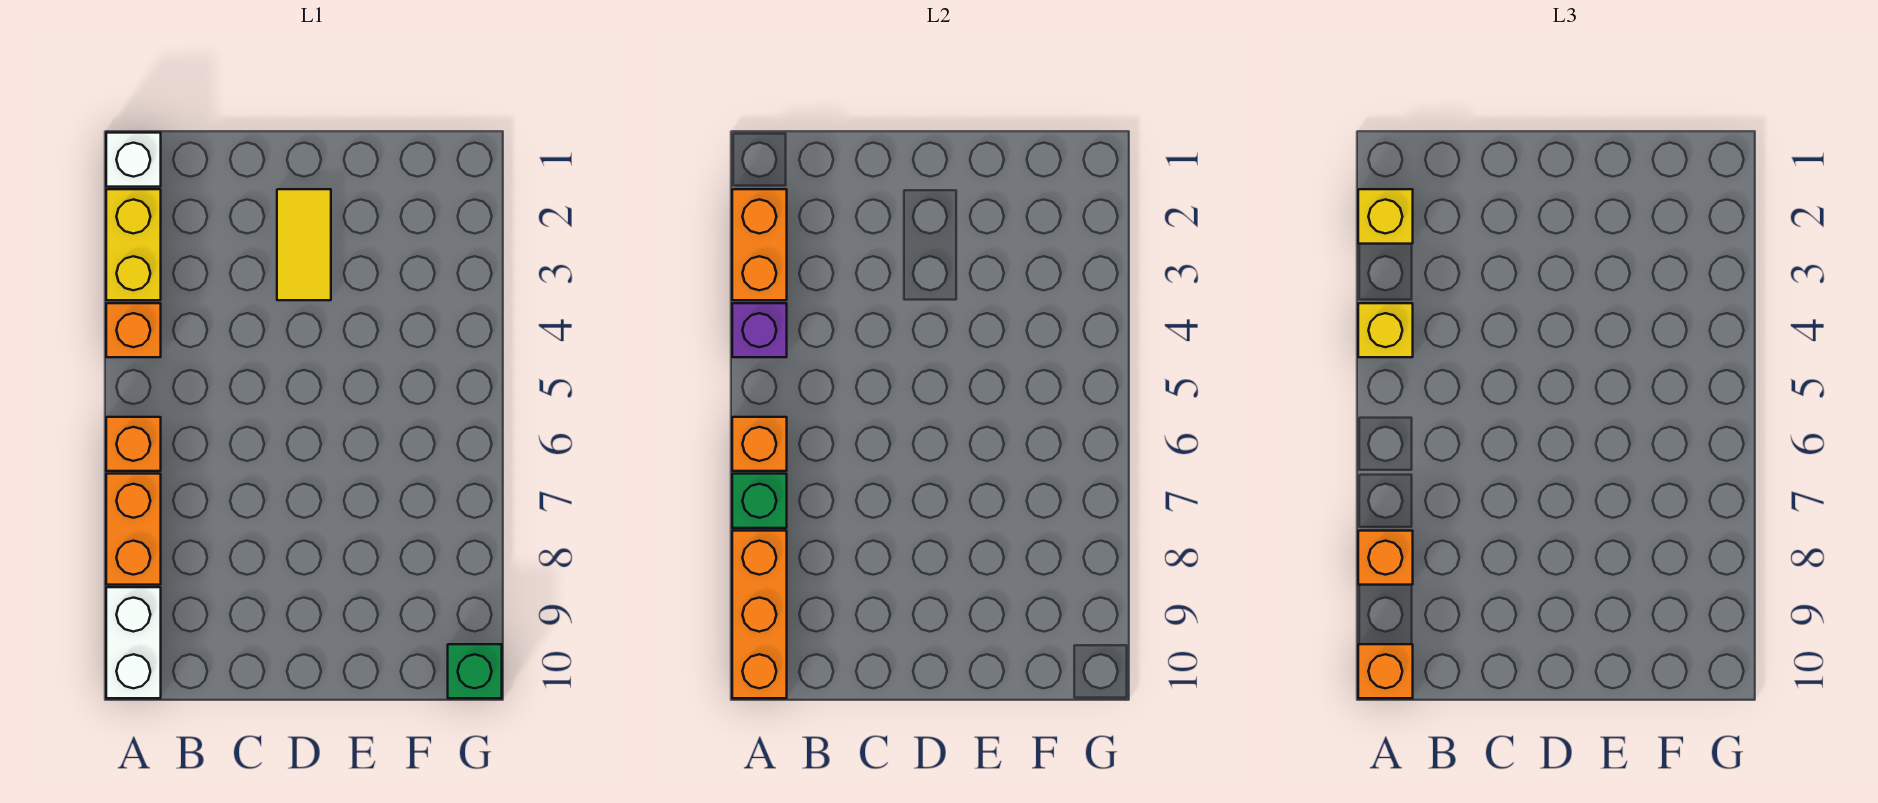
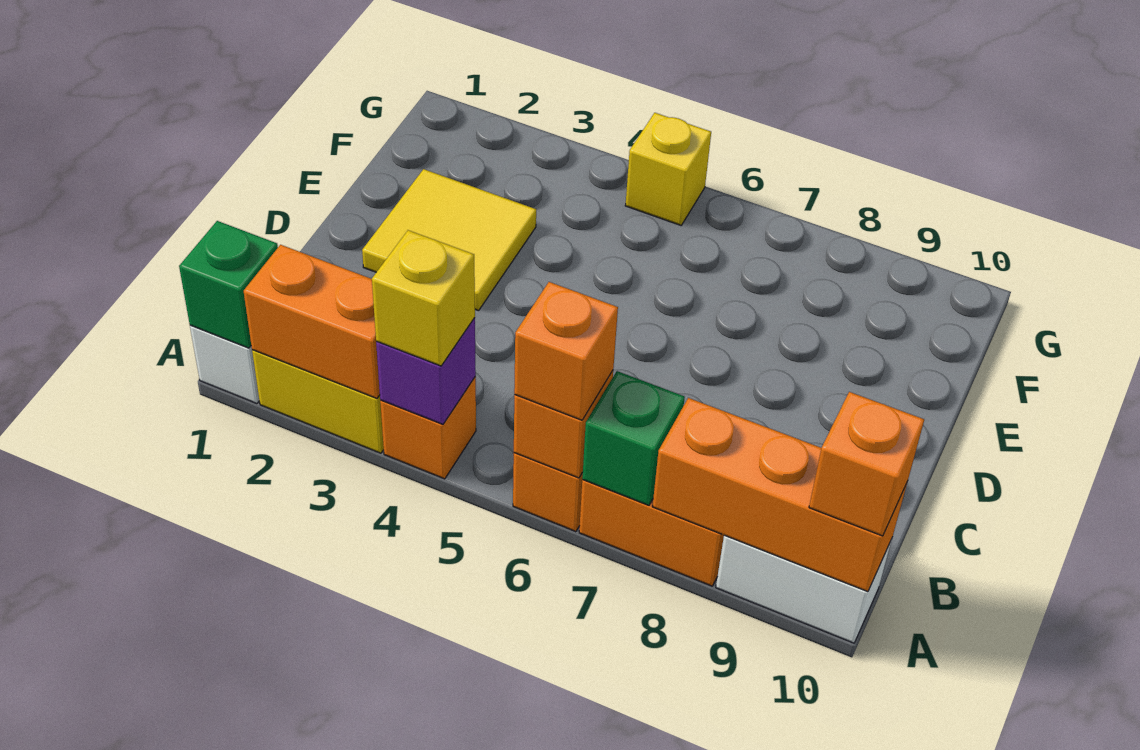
yellow brick A2 level 3 -> yellow brick G5 level 1
orange brick A8 level 3 -> orange brick A6 level 3
yellow tile D2:D3 level 1 -> yellow tile D2:E3 level 1
green brick G10 level 1 -> green brick A1 level 2

